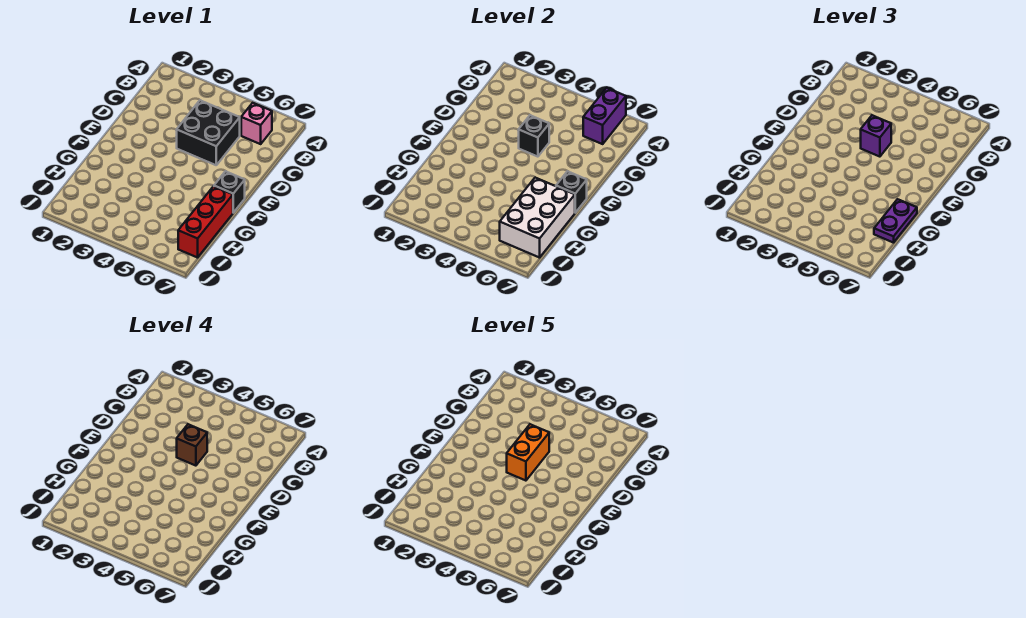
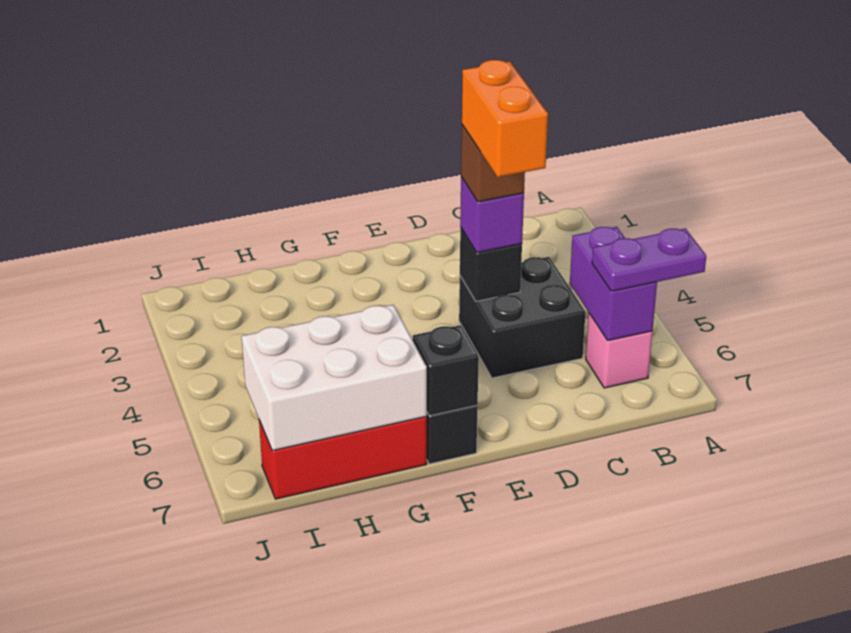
purple brick A6:B6 level 2 -> purple brick B5:B6 level 2
orange brick D4:E4 level 5 -> orange brick D4:D5 level 5
purple plate G7:H7 level 3 -> purple plate A6:B6 level 3

